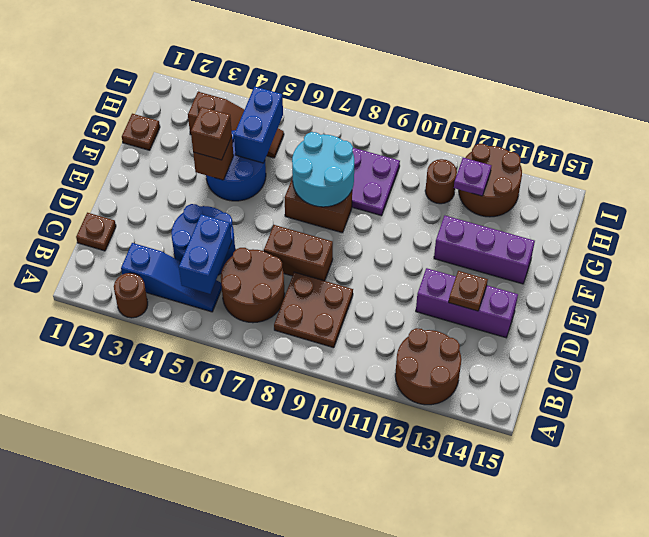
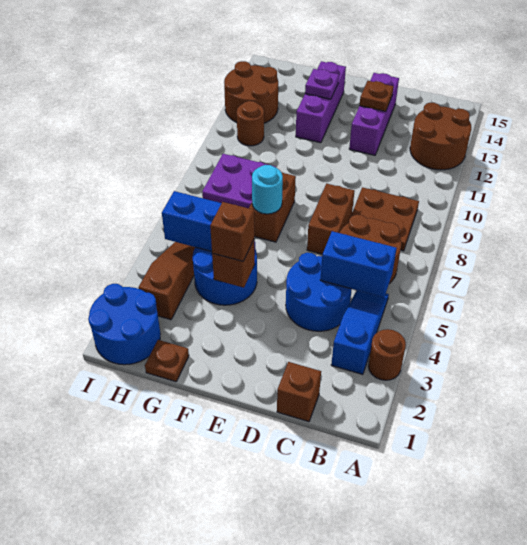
brown plate C1 level 1 -> brown brick C1 level 1
cyan round brick F7:G8 level 2 -> cyan round brick F7 level 2
none -> blue round brick H1:I2 level 1
purple plate H12 level 2 -> purple plate F13 level 2

